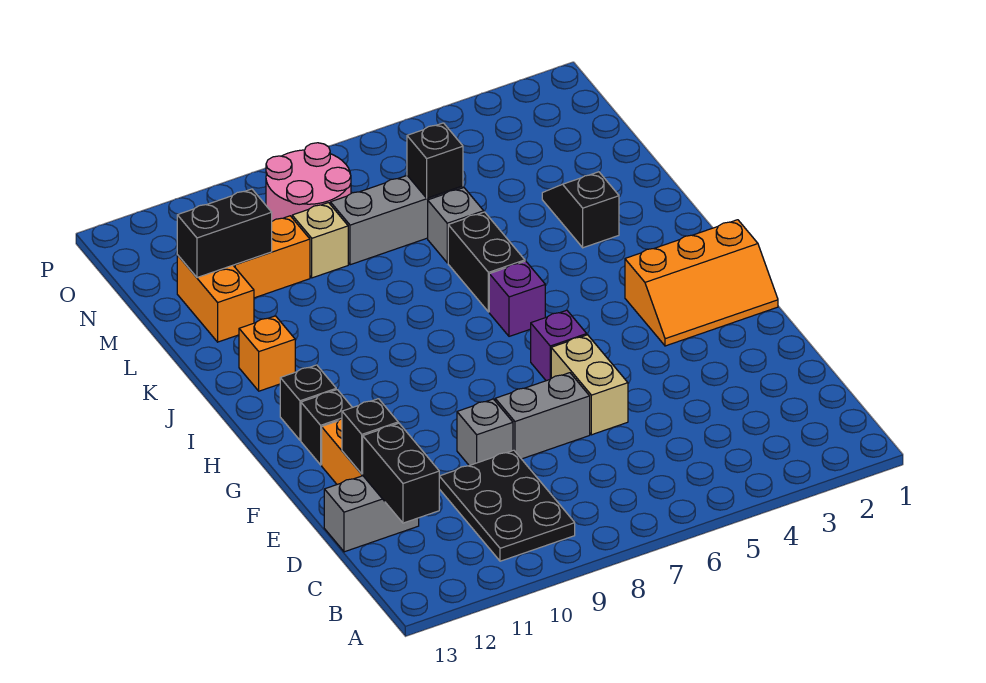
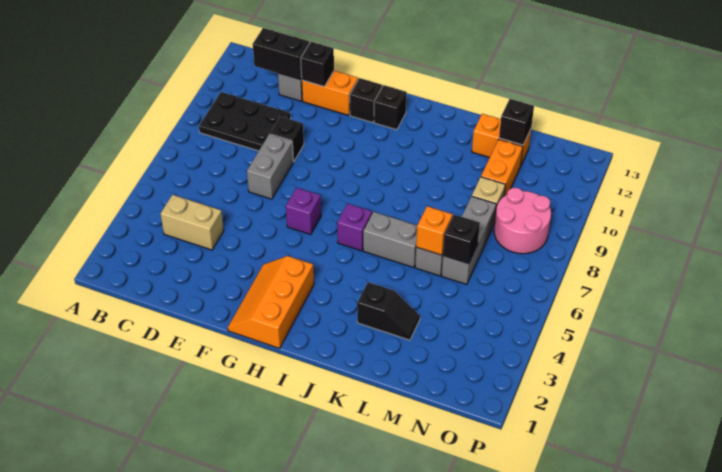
tan brick E6:F6 level 1 -> tan brick C4:D4 level 1
grey brick E9 level 1 -> black brick E9 level 1
black brick J6:K6 level 1 -> grey brick J6:K6 level 1
orange brick J12 level 1 -> orange brick L6 level 2
black brick M11:M12 level 2 -> black brick M12 level 2

